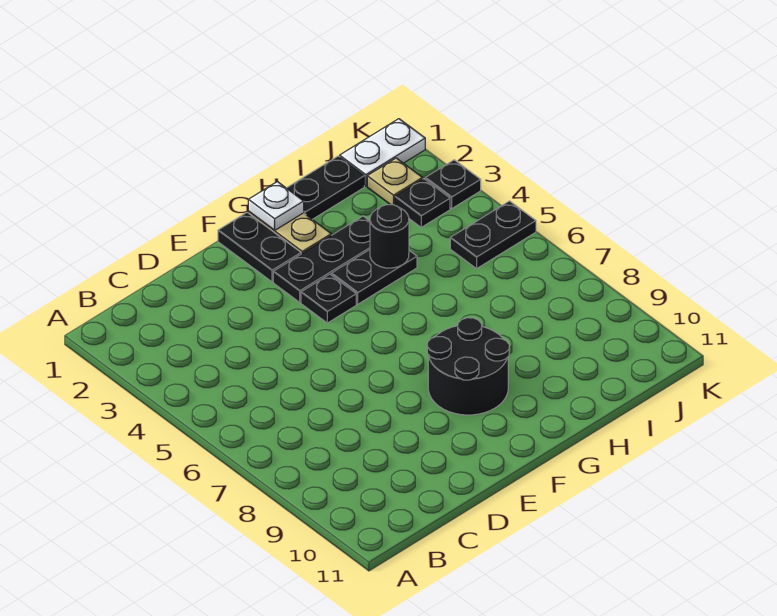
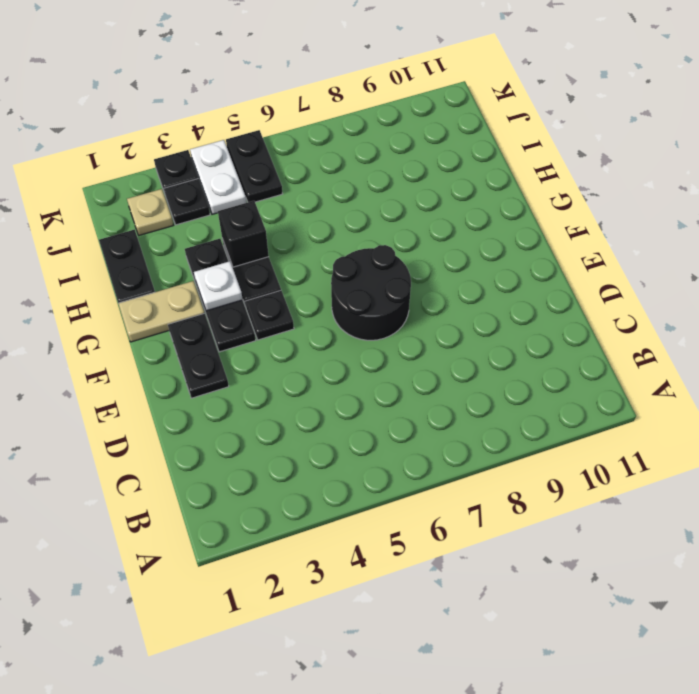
black plate F1:F2 level 1 -> black plate E2:F2 level 1
black round brick F8:G9 level 1 -> black round brick E6:F7 level 1
white plate G1 level 2 -> white plate G3 level 2
black round brick H4 level 2 -> black brick H4 level 2
white plate J1:K1 level 1 -> white plate J4:K4 level 1

